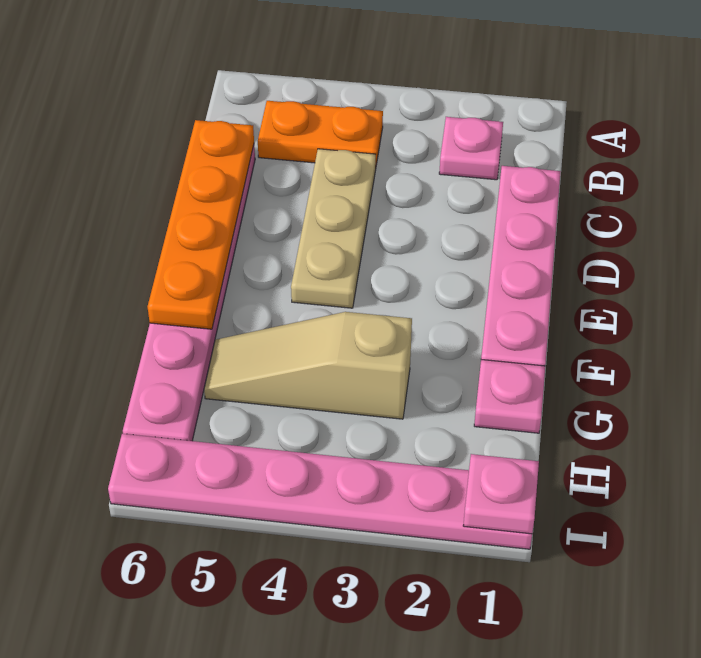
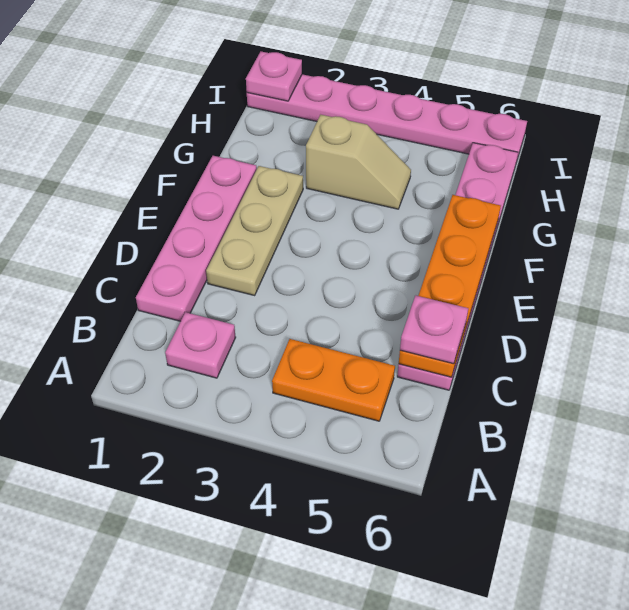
tan plate C4:E4 level 1 -> tan plate D2:F2 level 1
pink plate G1 level 1 -> pink plate C6 level 3
tan slope G3:G5 level 1 top 3 -> tan slope G3:G4 level 1 top 3

